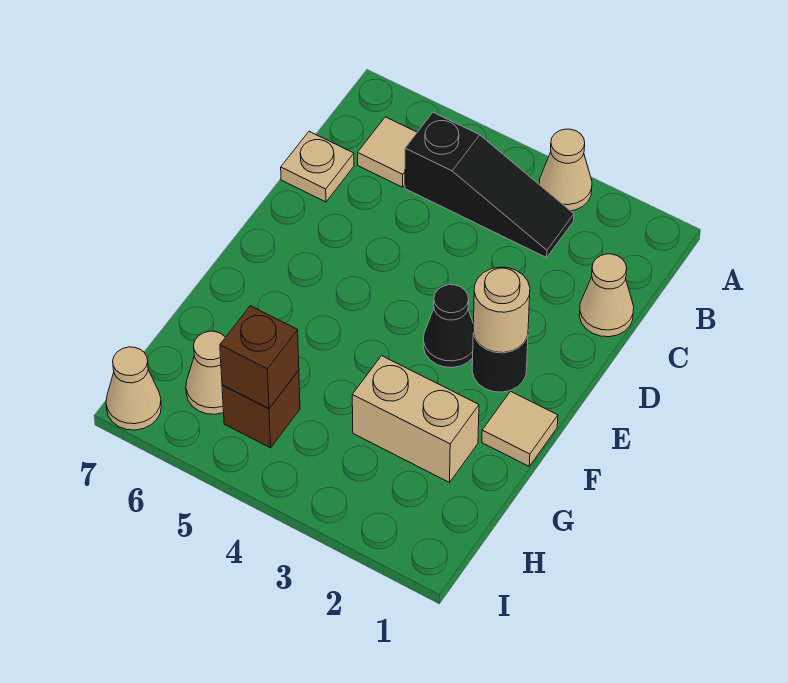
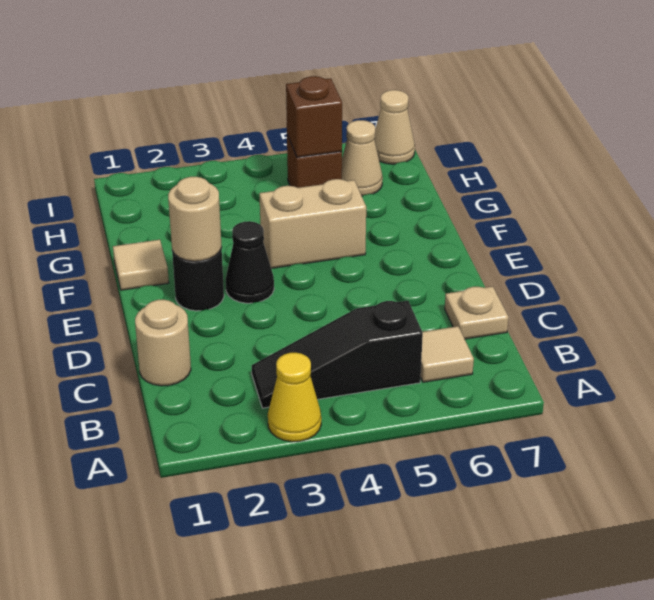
tan cone A3 level 1 -> yellow cone A3 level 1
tan cone C1 level 1 -> tan round brick C1 level 1
tan brick G2:G3 level 1 -> tan brick F4:F5 level 1

